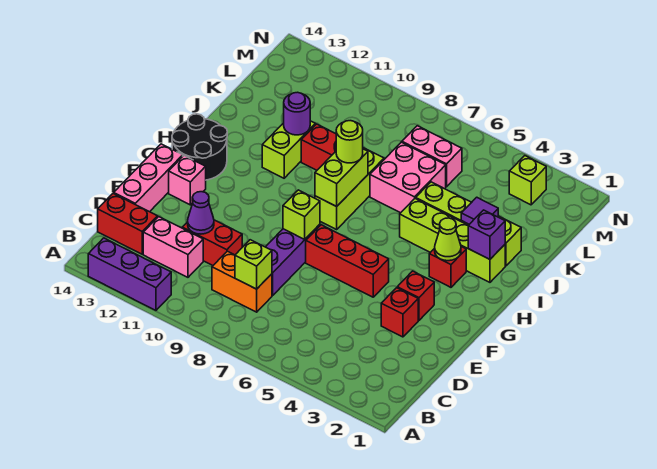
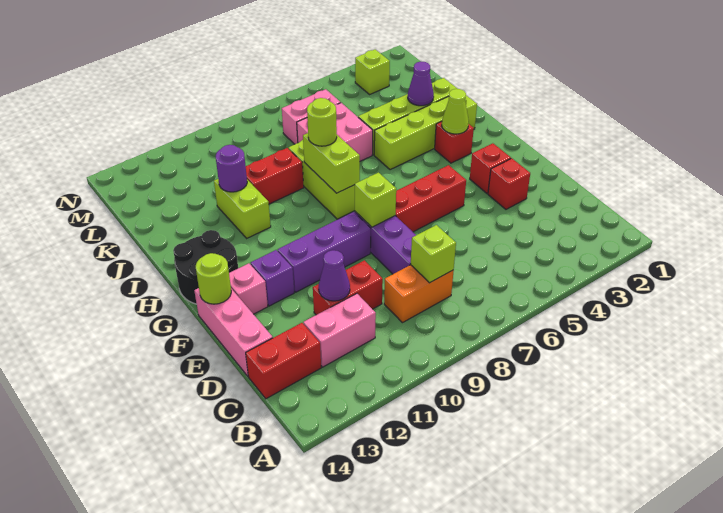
purple brick A11:A13 level 1 -> purple brick F9:F11 level 1
none -> lime round brick F14 level 2
purple brick I2 level 2 -> purple brick F12 level 1
purple tile J3 level 2 -> purple cone J3 level 2

